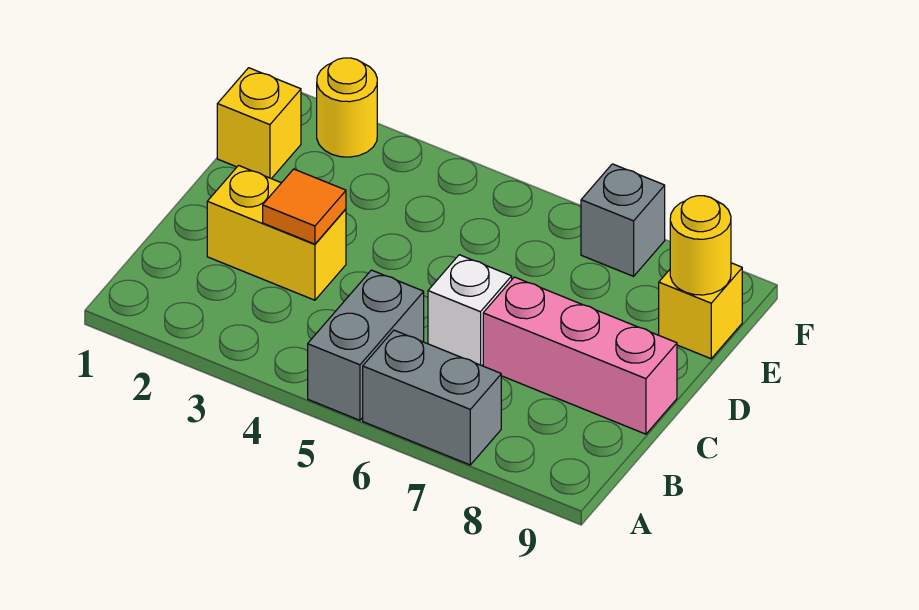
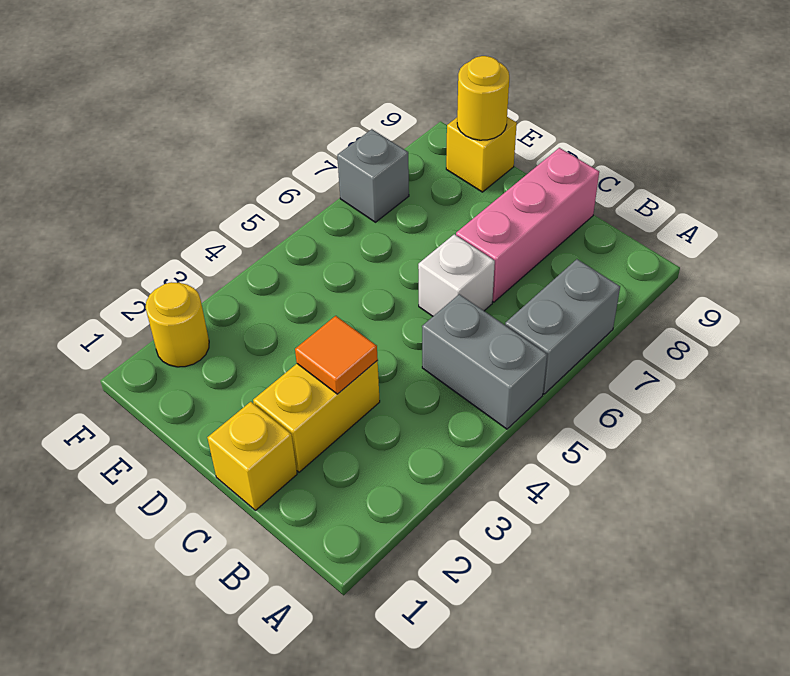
yellow brick E1 level 1 -> yellow brick C1 level 1

